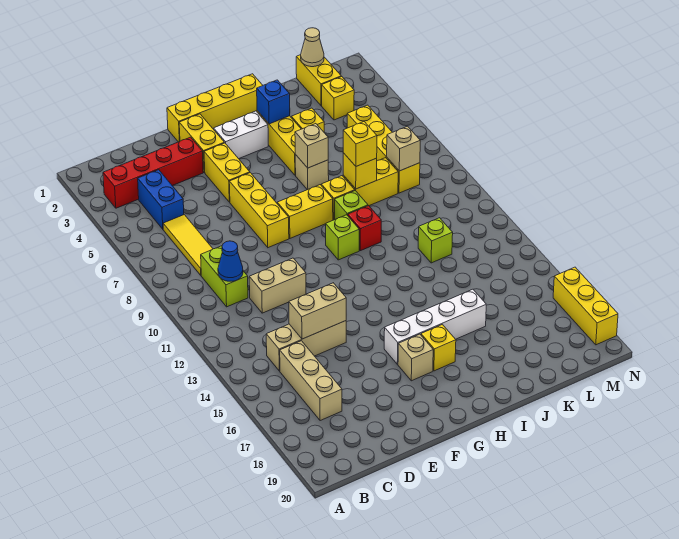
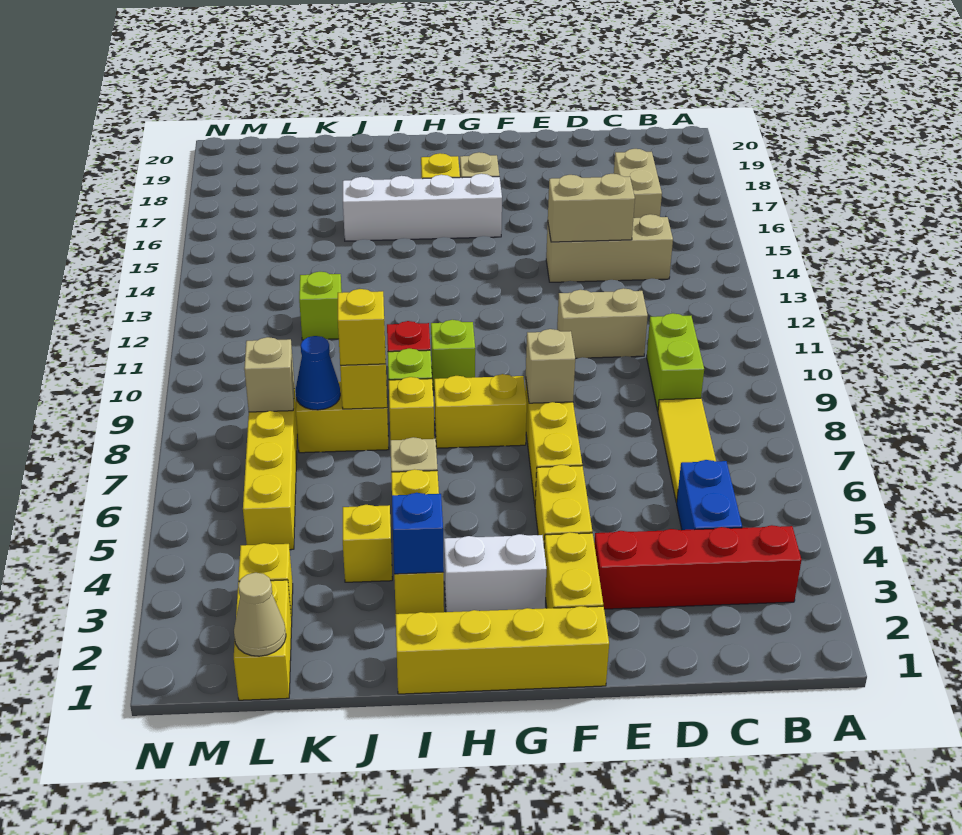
blue cone C10 level 2 -> blue cone K8 level 2
tan brick C15:C17 level 1 -> tan brick C16:C17 level 1
tan brick I6 level 2 -> tan brick F8 level 2
yellow brick N17:N19 level 1 -> none

